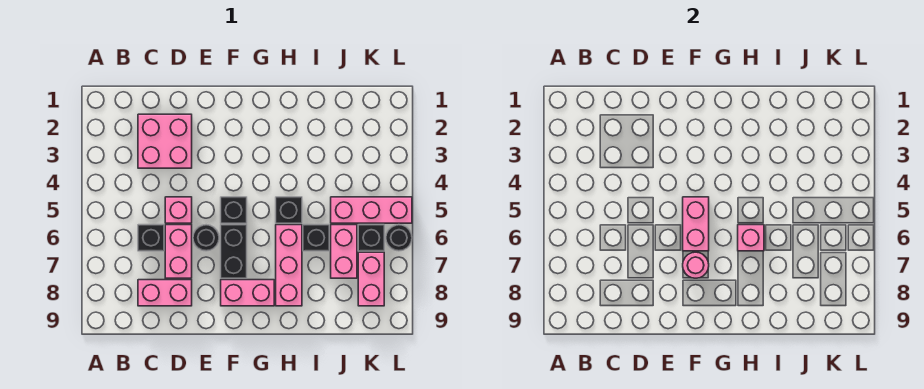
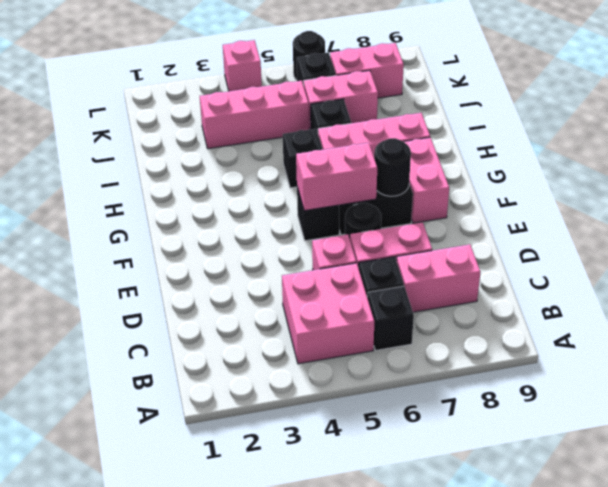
none -> black brick B6 level 1
pink brick C2:D3 level 1 -> pink brick B4:C5 level 1
pink brick C8:D8 level 1 -> pink brick C7:C8 level 1
pink round brick F7 level 2 -> black round brick F7 level 2
pink brick H6 level 2 -> pink brick L4 level 1
pink brick J5:L5 level 1 -> pink brick J3:J5 level 1

